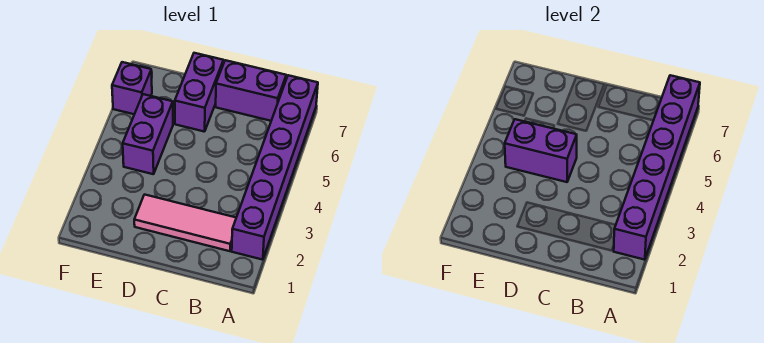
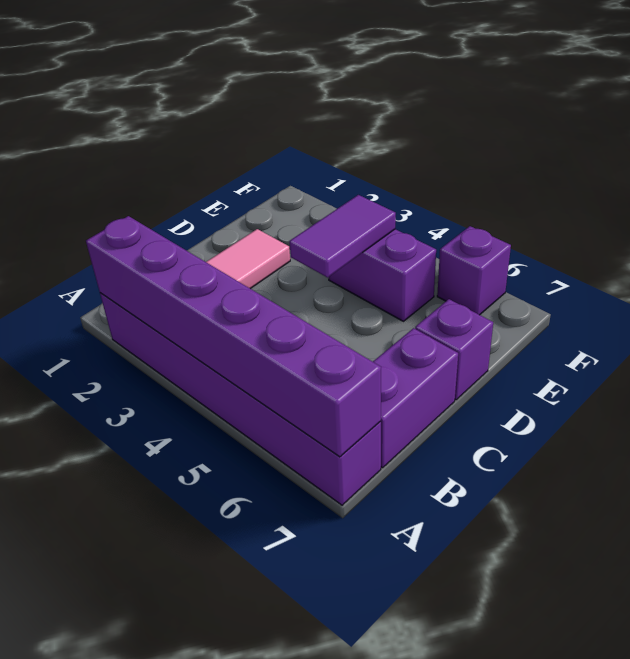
purple brick D4:E4 level 2 -> purple tile D4:E4 level 2
purple brick D6:D7 level 1 -> purple brick D7 level 1

